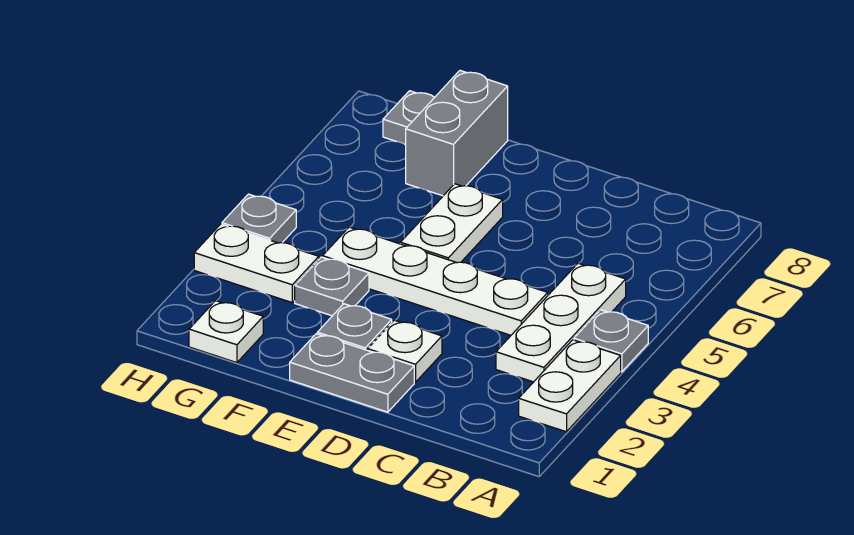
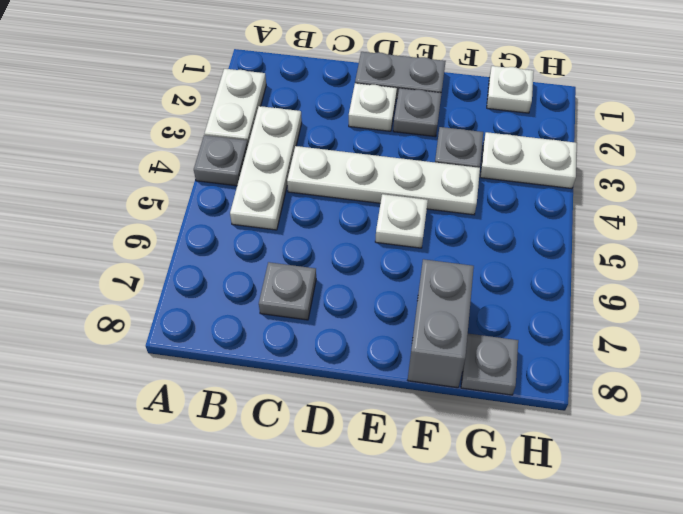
white plate E5:E6 level 1 -> white plate E5 level 1
grey plate H4 level 1 -> grey plate C7 level 1

